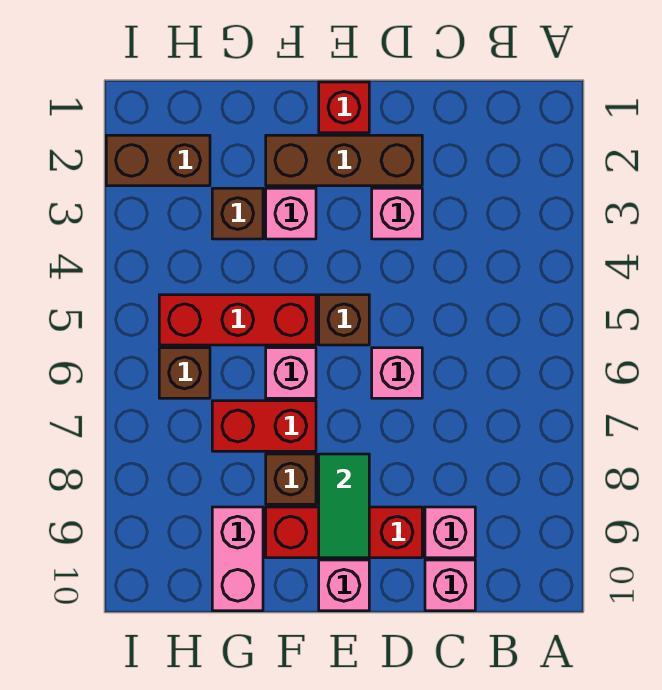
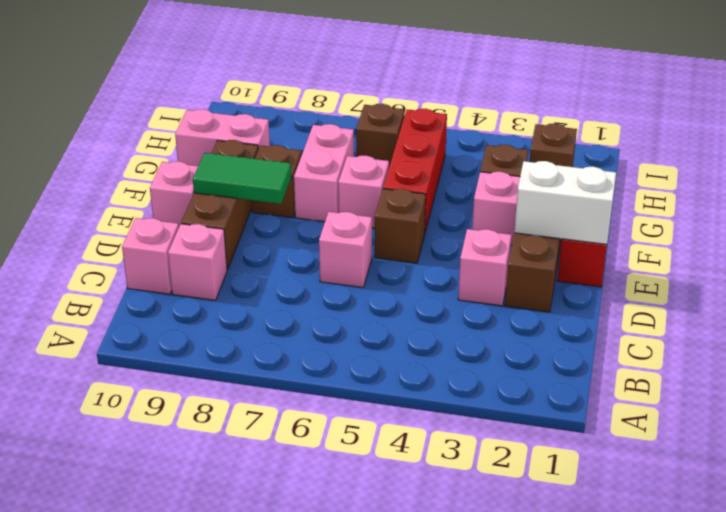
red brick D9:F9 level 1 -> brown brick D9:F9 level 1
none -> white brick E1:E2 level 2
red brick F7:G7 level 1 -> pink brick F7:G7 level 1
brown brick H2:I2 level 1 -> brown brick H2 level 1

